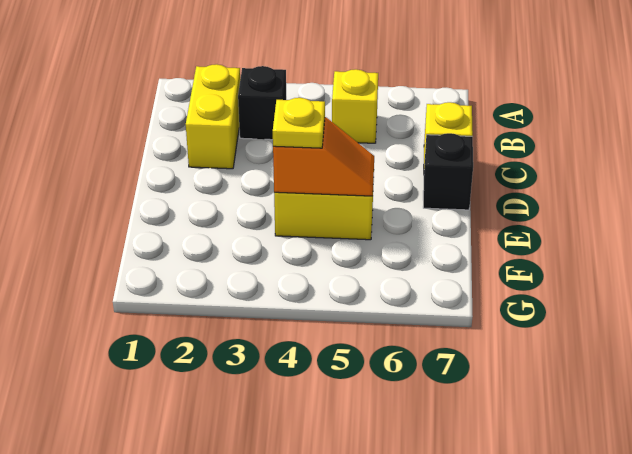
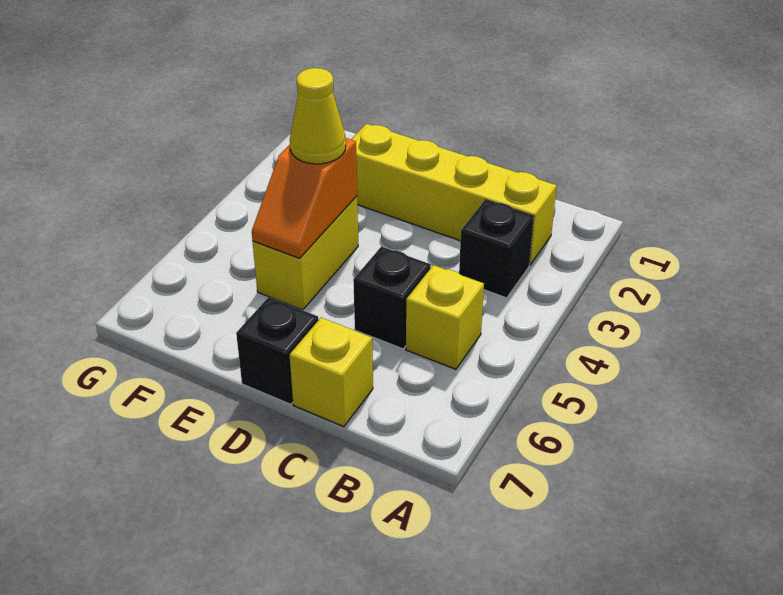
yellow brick B2:C2 level 1 -> yellow brick B2:E2 level 1
none -> black brick C5 level 1
yellow plate E4 level 3 -> yellow cone E4 level 3

